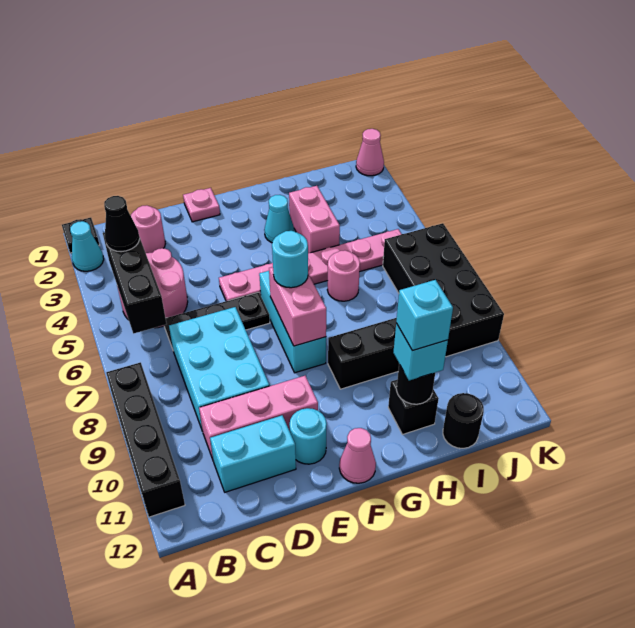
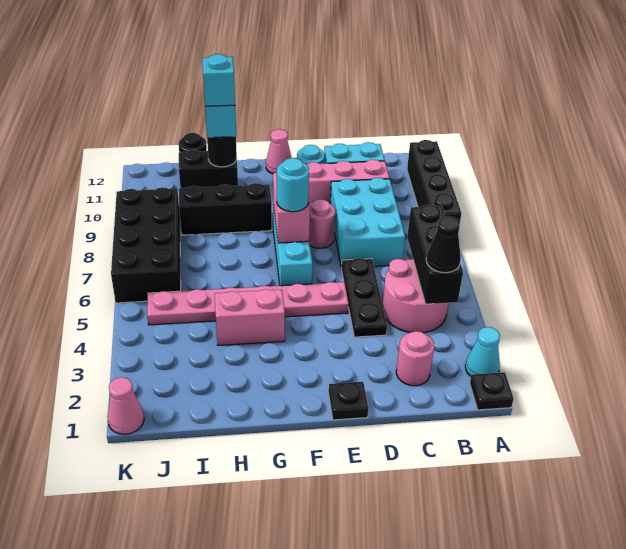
black plate C6:E6 level 1 -> black plate D4:D6 level 1
pink plate E1 level 1 -> black plate E1 level 1
cyan cone G3 level 1 -> none
pink brick H3:H4 level 1 -> pink brick G4:H4 level 1
pink round brick H6 level 1 -> pink round brick E8 level 1
black brick H11 level 1 -> black brick H11:I11 level 1

